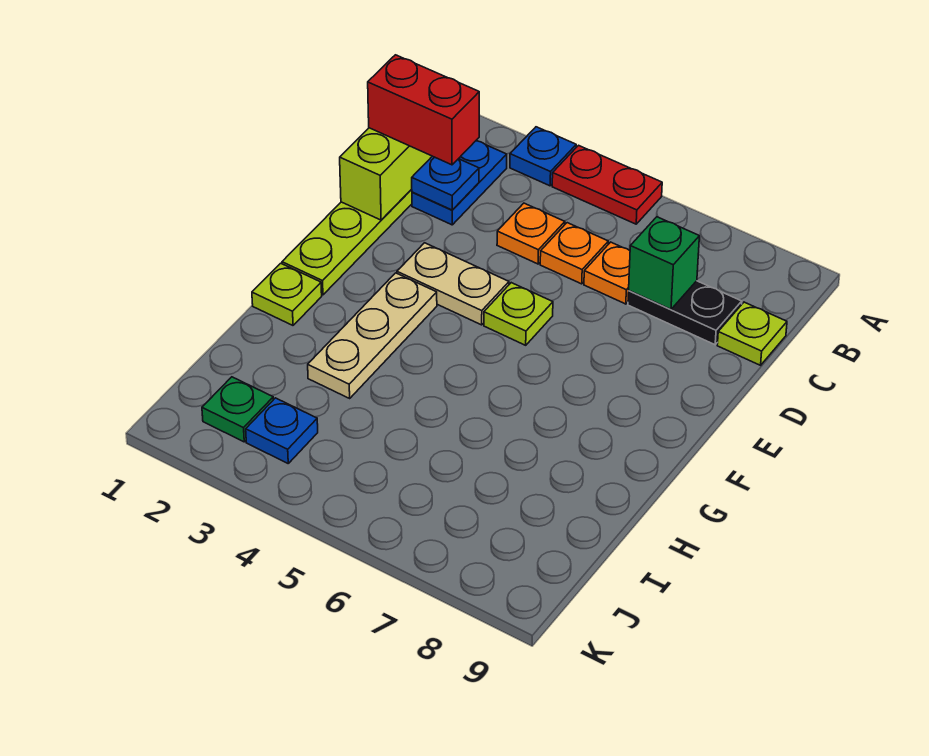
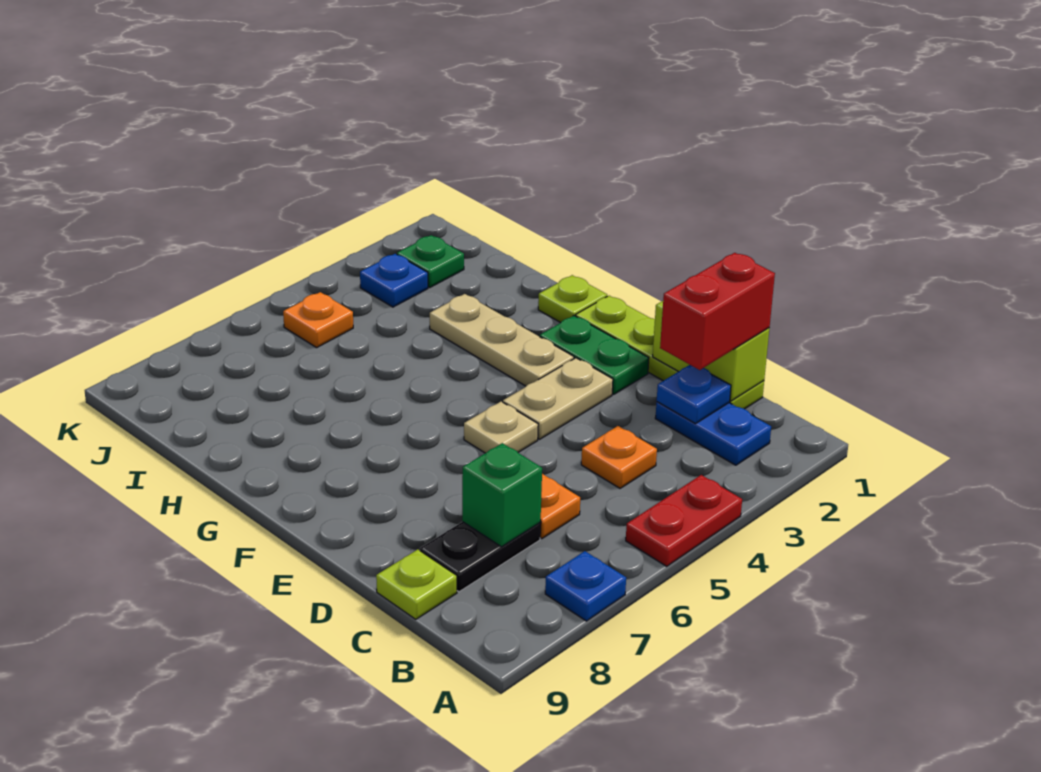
blue plate A3 level 1 -> blue plate A7 level 1
orange plate C5 level 1 -> orange plate J5 level 1
none -> green plate E2:F2 level 1
lime plate E5 level 1 -> tan plate E5 level 1

